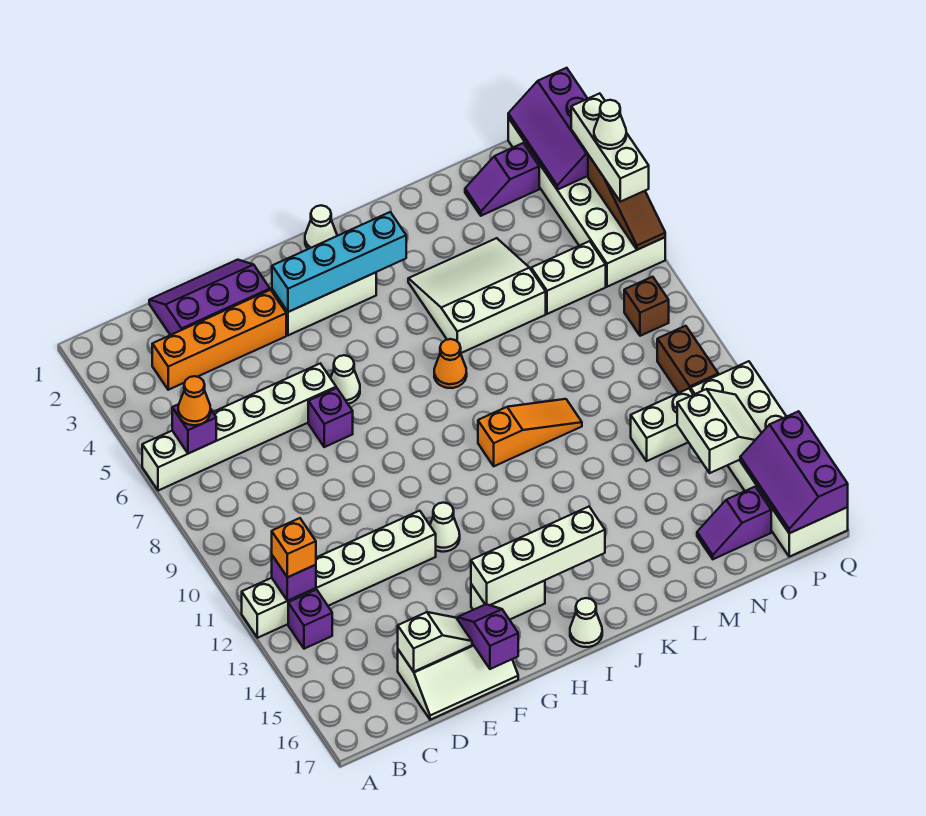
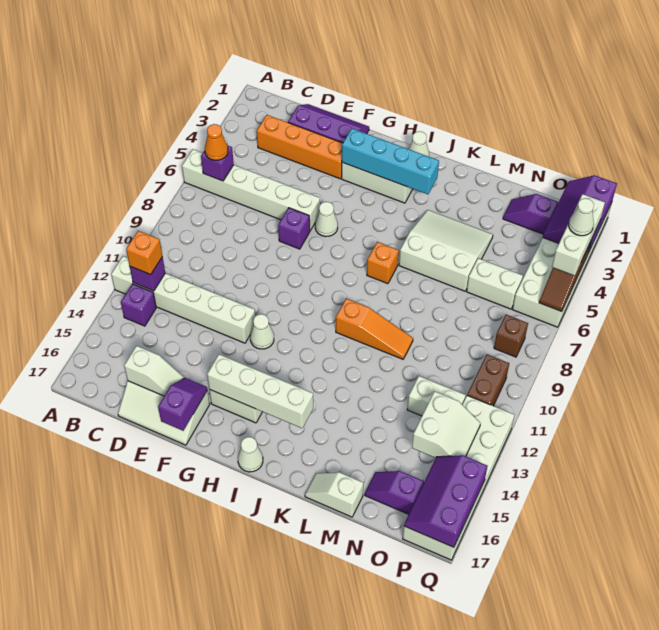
orange cone J7 level 1 -> orange brick J7 level 1
none -> white slope L17:M17 level 1 top M

